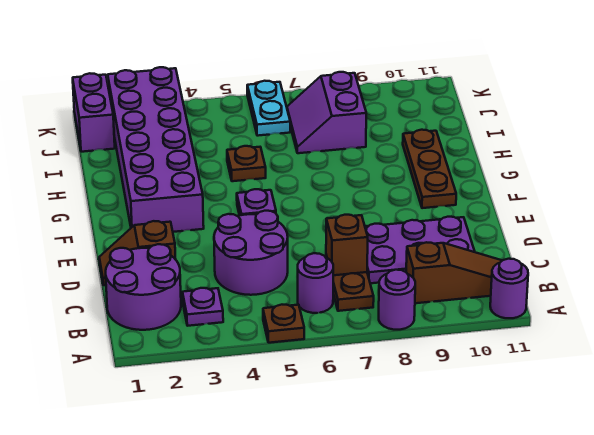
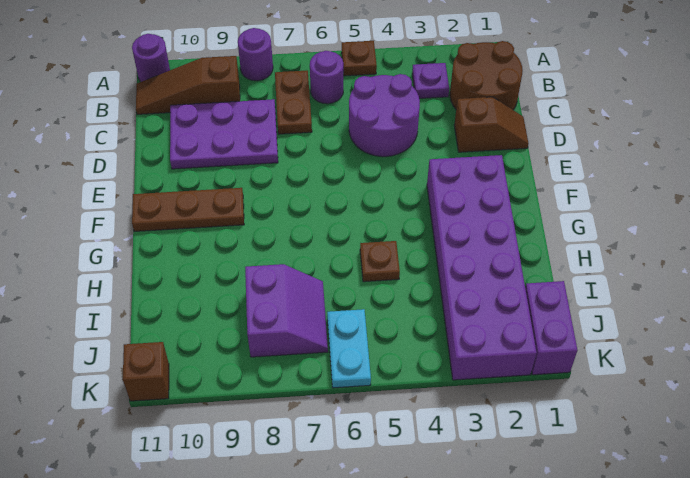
purple round brick B1:C2 level 1 -> brown round brick B1:C2 level 1
brown brick C7 level 2 -> brown brick K11 level 1
purple plate F5 level 1 -> none
brown plate F10:H10 level 1 -> brown plate F9:F11 level 1

